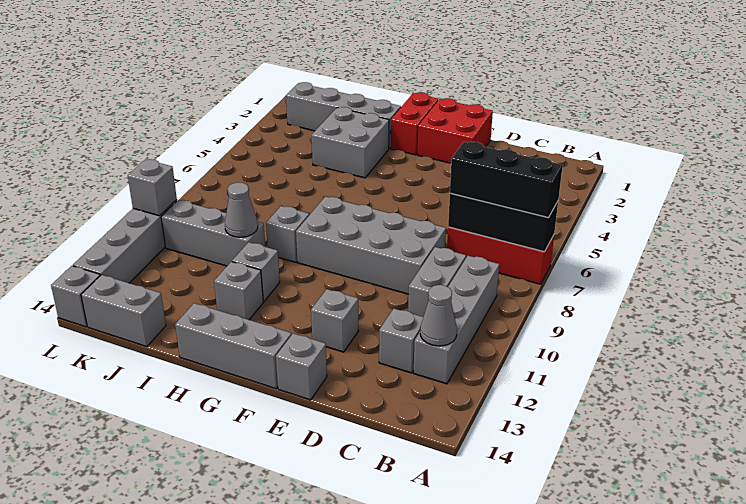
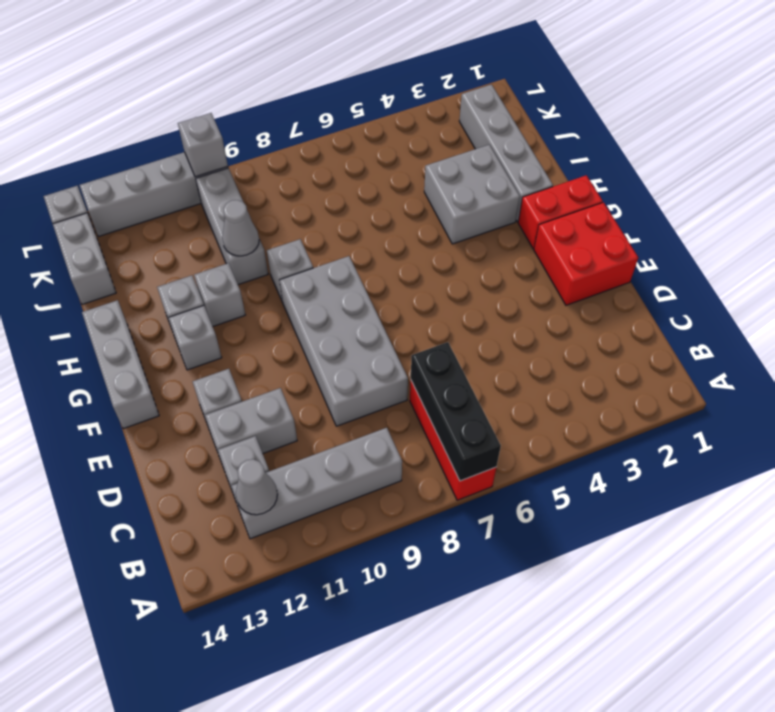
black brick A7:C7 level 3 -> none
grey brick C9:C10 level 1 -> grey brick D11:D12 level 1
grey brick E14 level 1 -> grey brick G12 level 1

